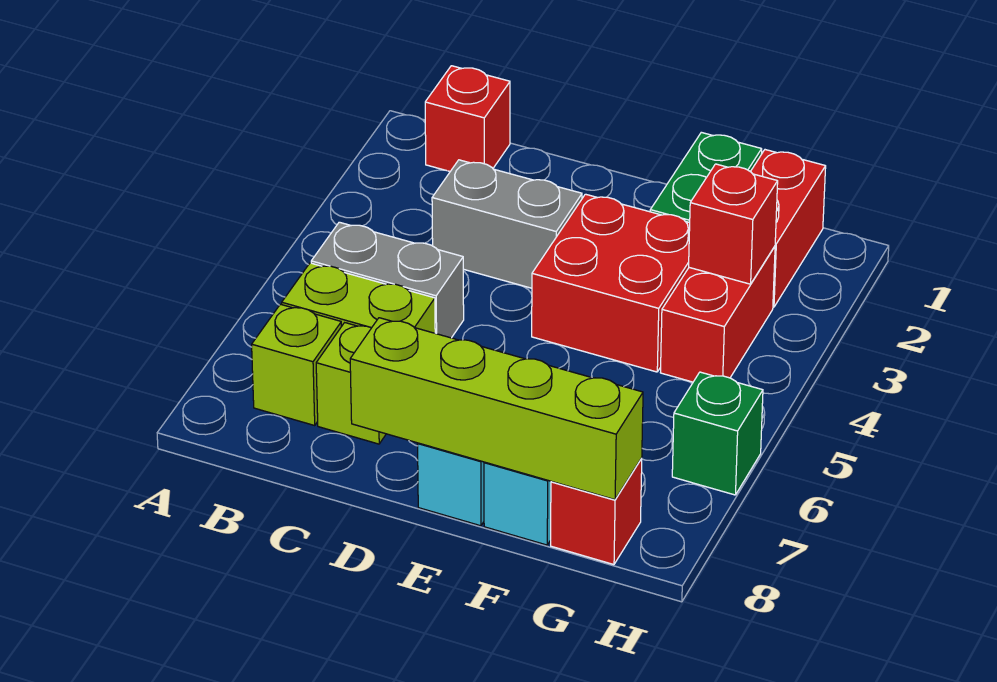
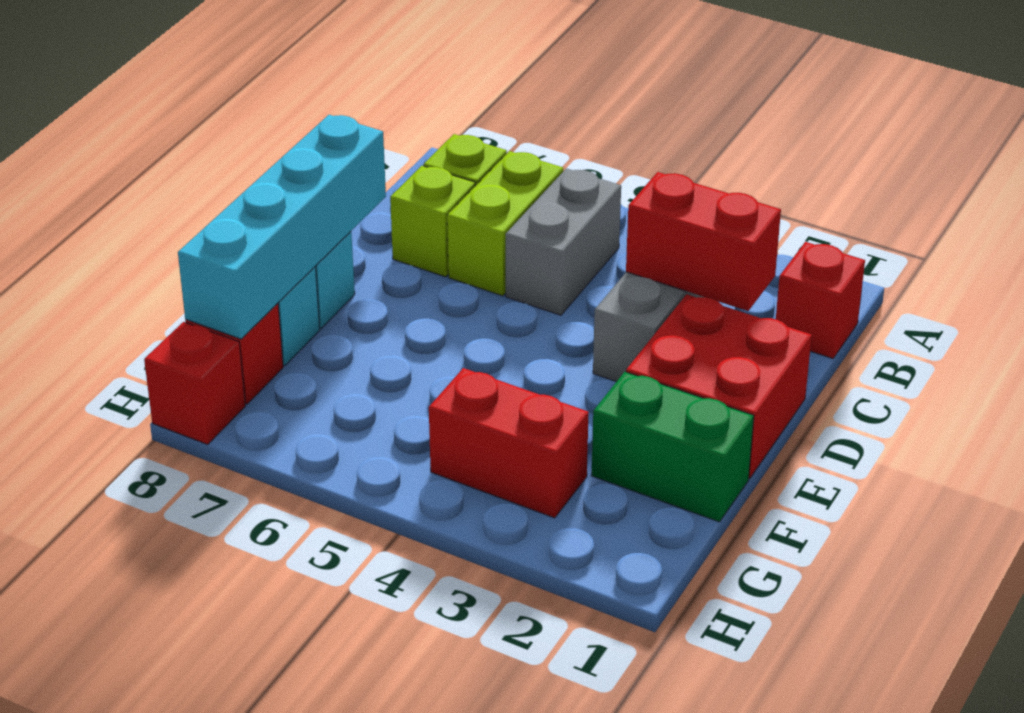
lime brick D8:G8 level 2 -> cyan brick D8:G8 level 2
red brick E3:F4 level 1 -> red brick D1:E2 level 1
red brick G1:G2 level 1 -> red brick C2:C3 level 2
red brick G3 level 2 -> red brick H8 level 1
green brick H6 level 1 -> none

